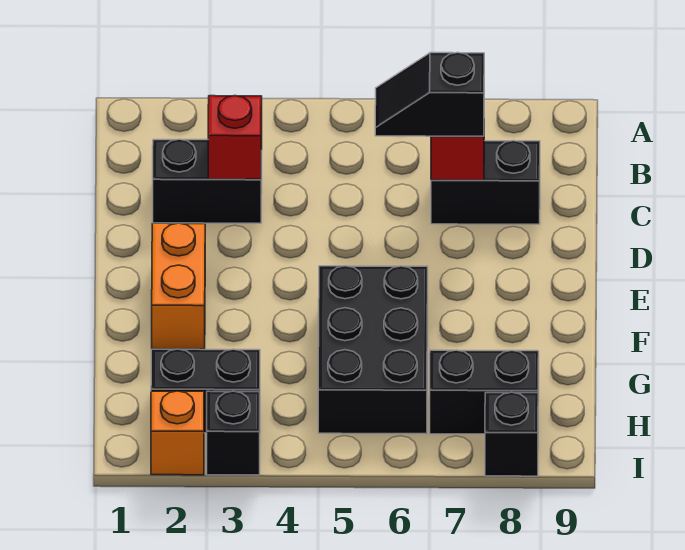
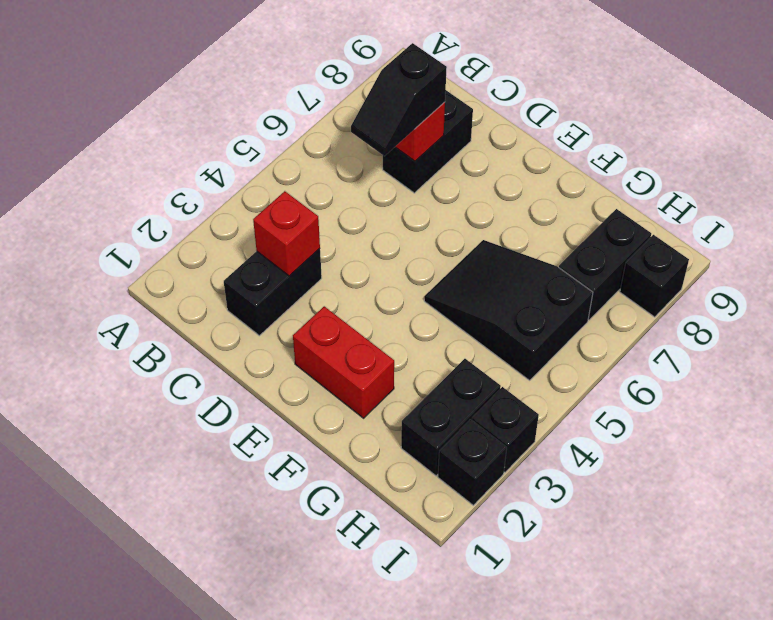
orange brick E2:F2 level 1 -> red brick E2:F2 level 1
black brick F5:H6 level 1 -> black slope F5:H6 level 1 top H
orange brick I2 level 1 -> black brick I2 level 1

